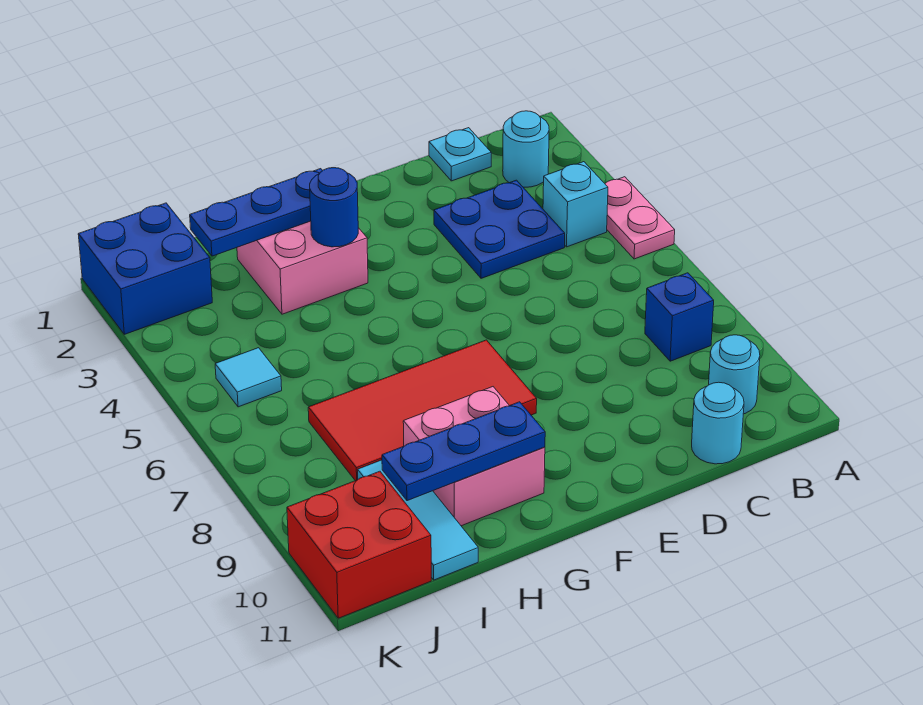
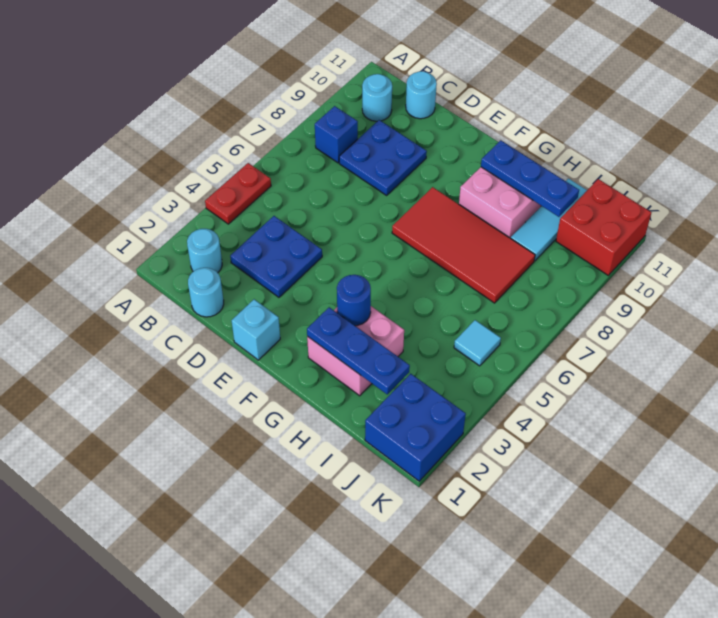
pink plate A4:A5 level 1 -> red plate A4:A5 level 1
cyan brick B4 level 1 -> cyan brick E1 level 1
cyan plate C1 level 1 -> cyan round brick C1 level 1
none -> blue plate C8:D9 level 1

